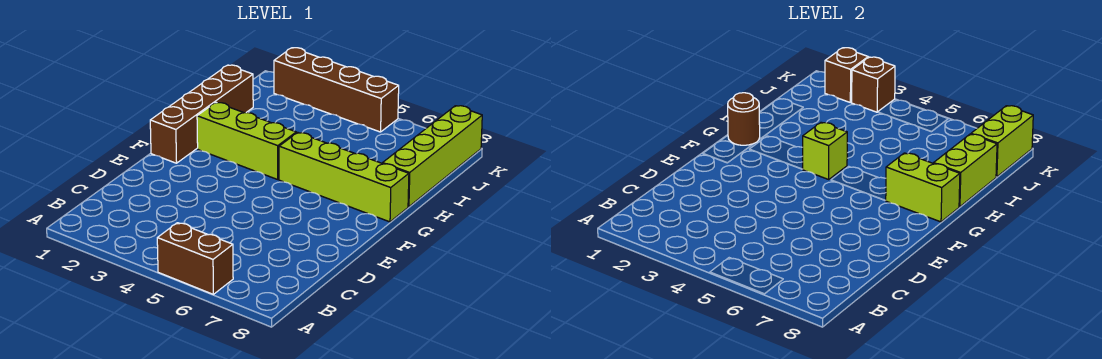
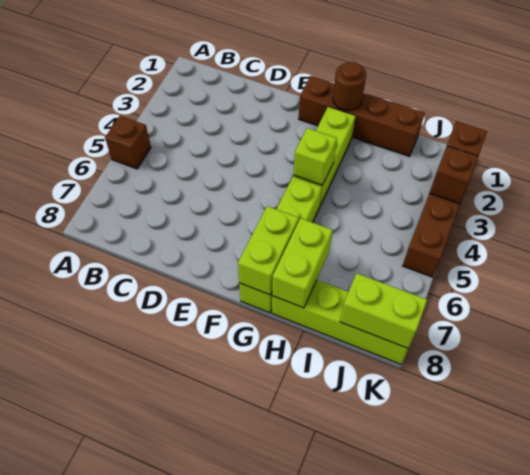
brown brick A5:A6 level 1 -> brown brick A5 level 1
lime brick H8:I8 level 2 -> lime brick H7:H8 level 2

